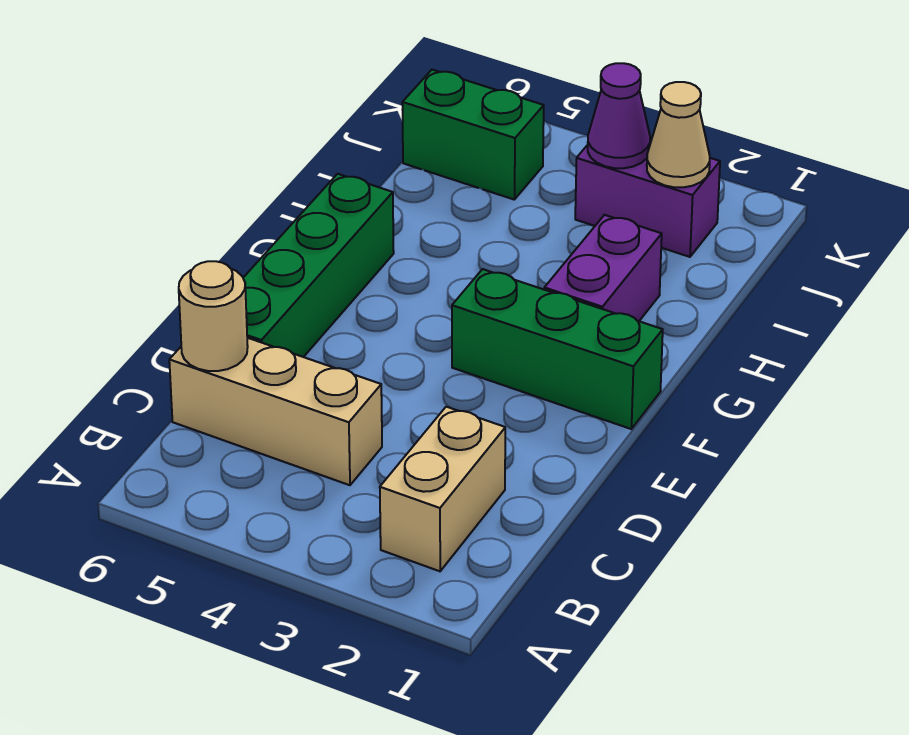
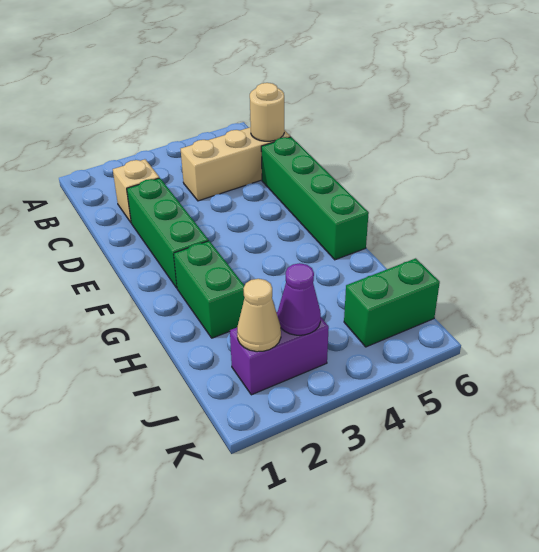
tan brick B2:C2 level 1 -> tan brick C2 level 1
green brick F1:F3 level 1 -> green brick D2:F2 level 1
purple brick G2:H2 level 1 -> green brick G2:H2 level 1

